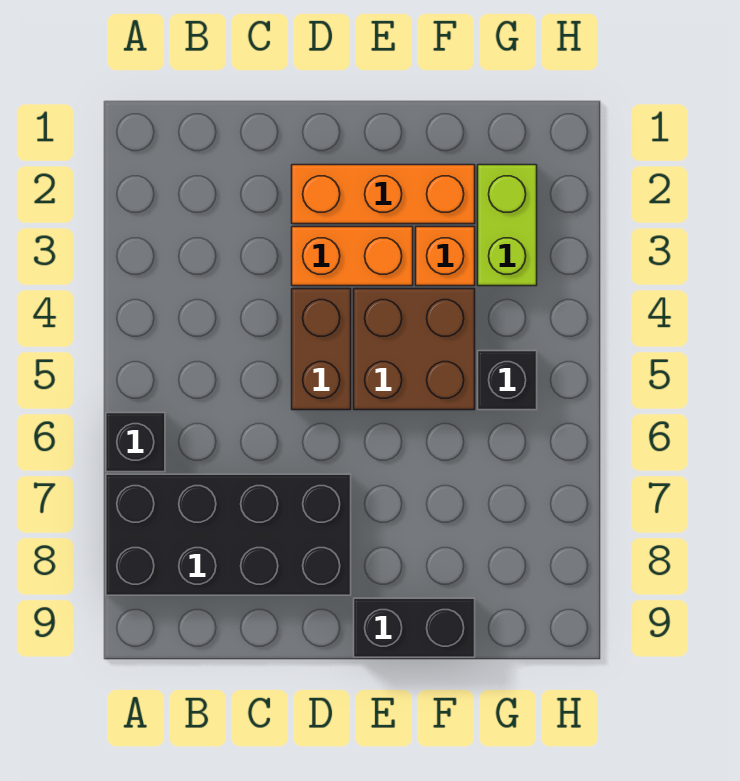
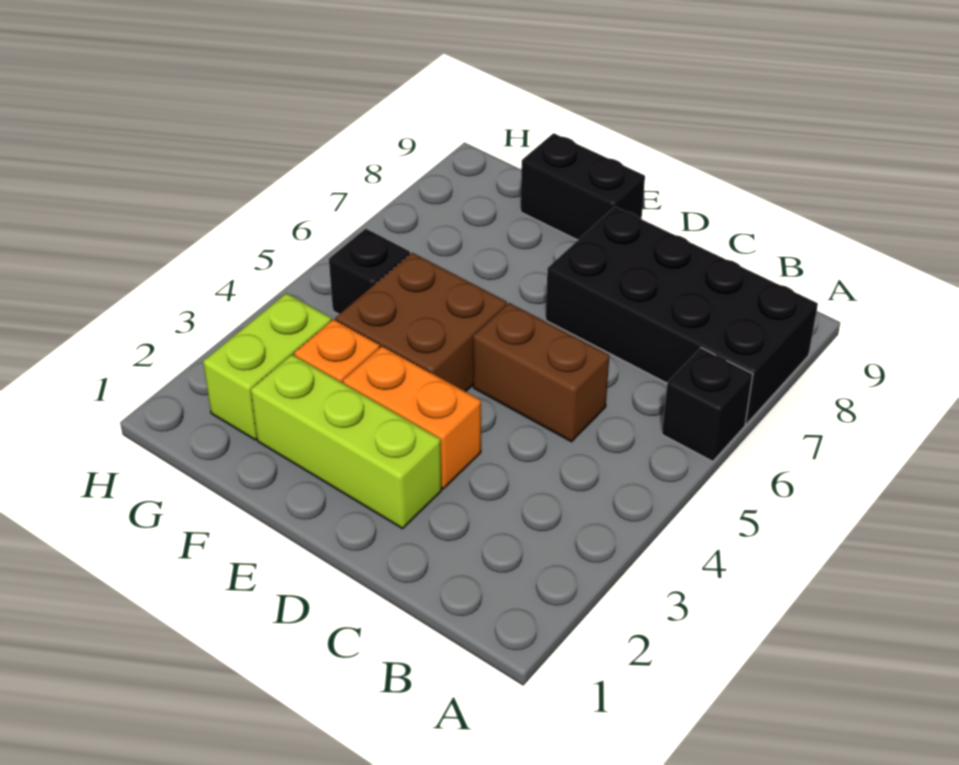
orange brick D2:F2 level 1 -> lime brick D2:F2 level 1
brown brick D4:D5 level 1 -> brown brick C5:D5 level 1

